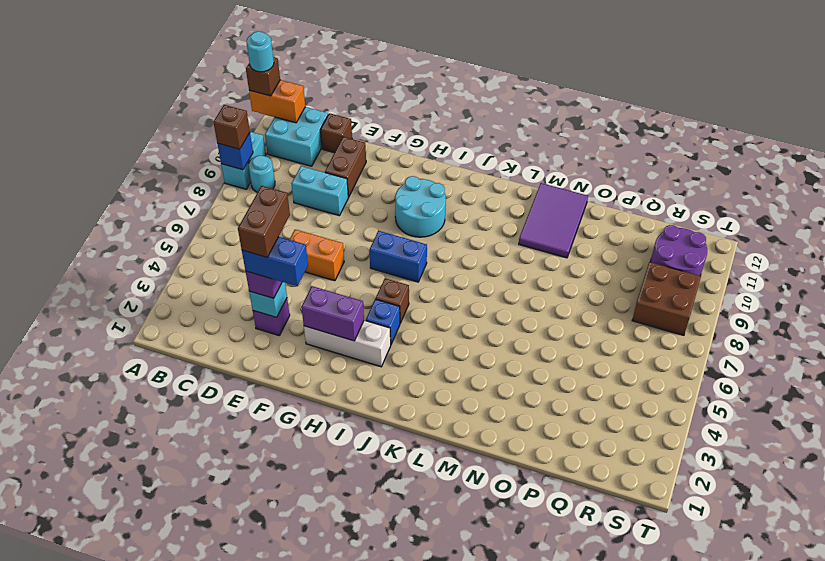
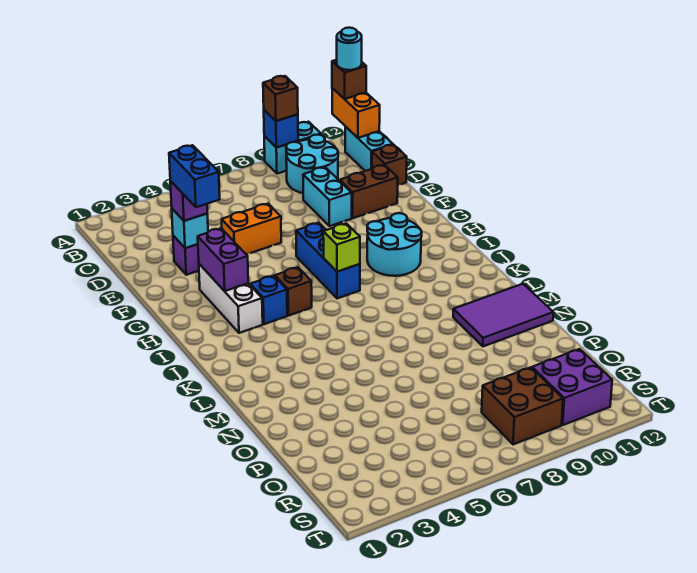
cyan round brick B9 level 1 -> cyan round brick B9:C10 level 1
cyan brick B11:C12 level 1 -> cyan brick B12:C12 level 1
brown brick E3:E4 level 5 -> none
orange brick E6:F6 level 1 -> orange brick E5:E6 level 1
blue brick H7:I7 level 1 -> blue brick G7:I7 level 1
none -> lime brick I7 level 2
purple round brick R10:S11 level 1 -> purple brick R10:S11 level 1

